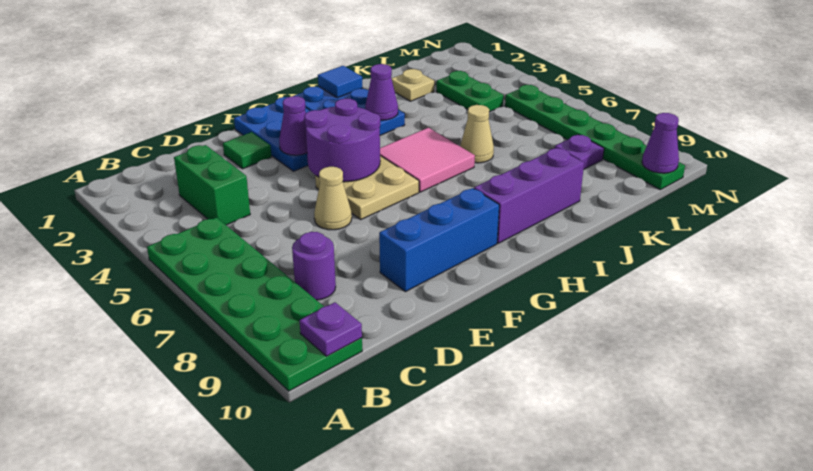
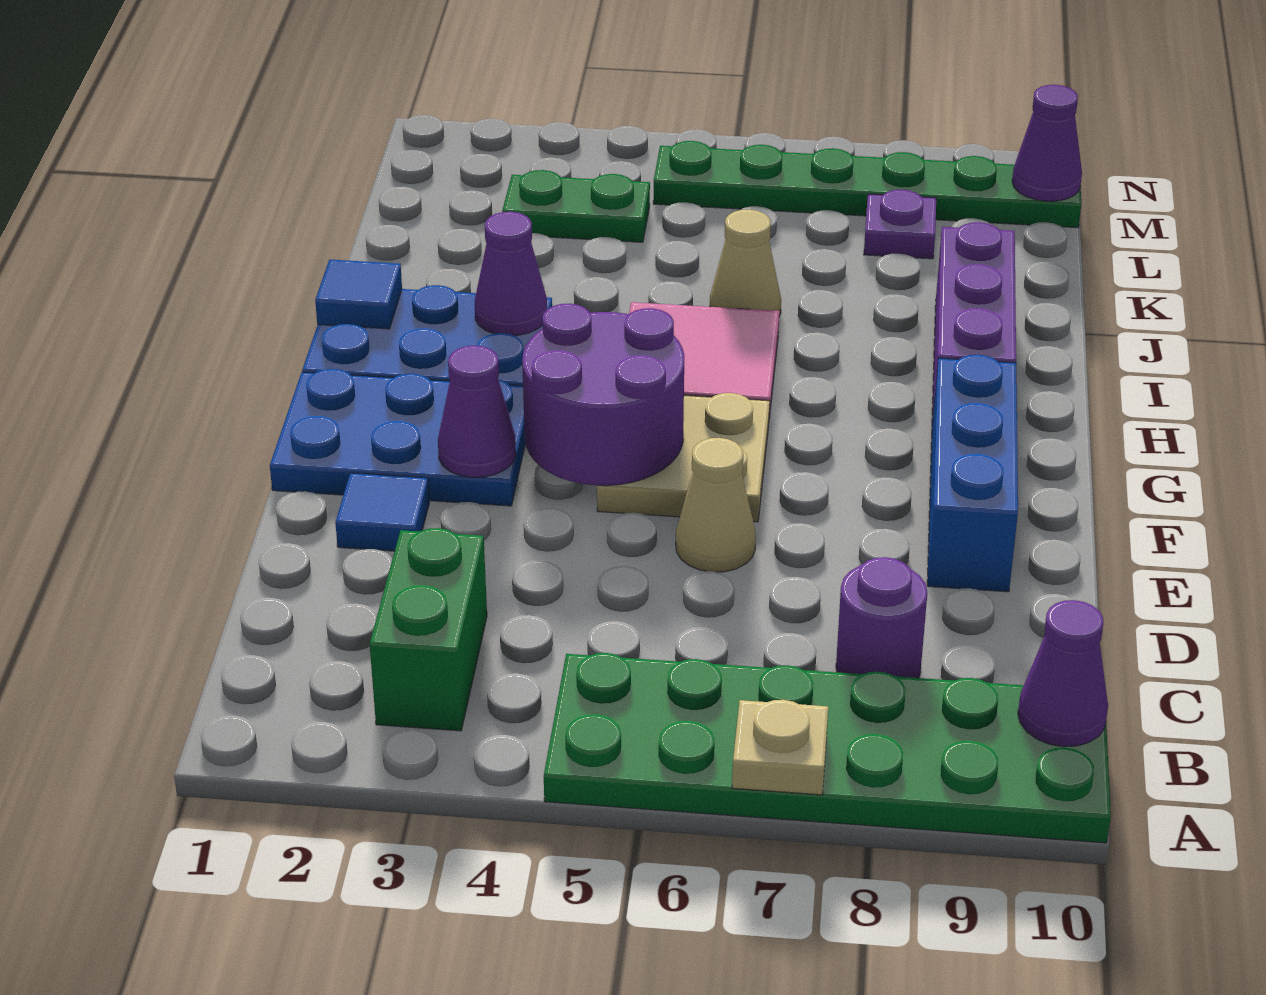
purple plate B10 level 2 -> purple cone B10 level 2
green brick C3:C4 level 1 -> green brick B3:C3 level 1
green tile E2 level 1 -> blue tile E2 level 1
tan plate K2 level 1 -> tan plate A7 level 2

